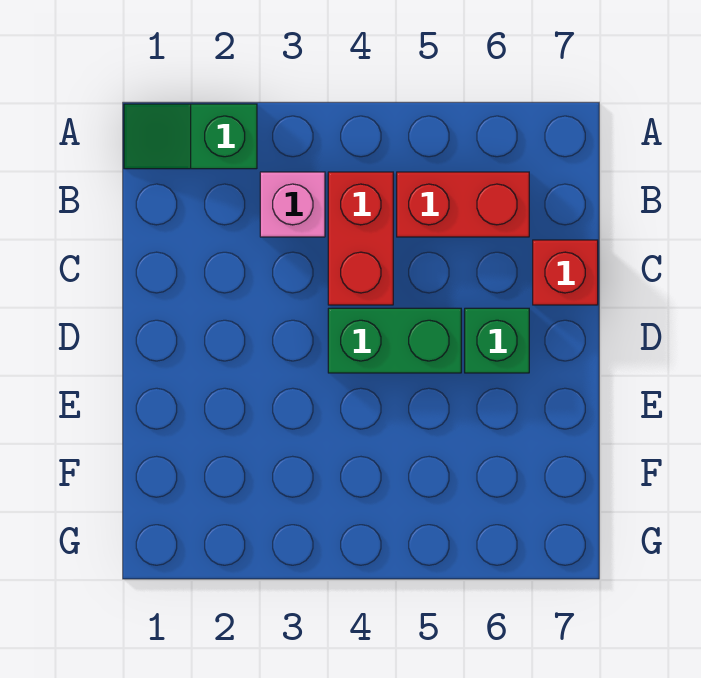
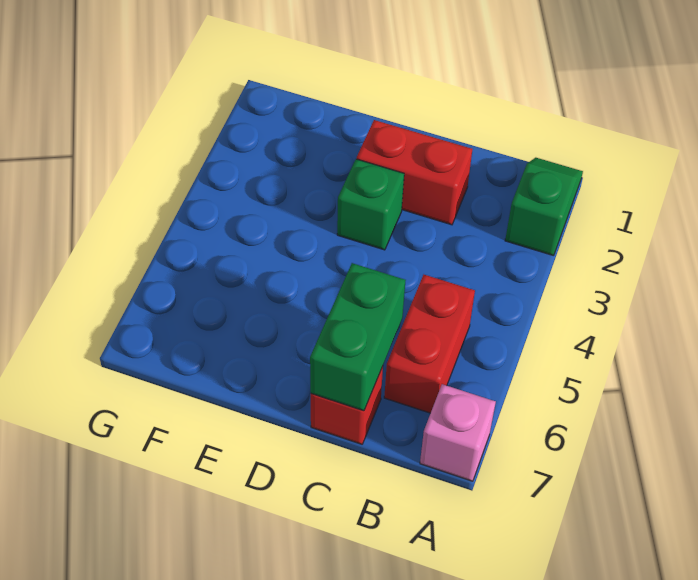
pink brick B3 level 1 -> pink brick A7 level 1
red brick B4:C4 level 1 -> red brick C2:D2 level 1
green brick D4:D5 level 1 -> green brick C6:C7 level 2
green brick D6 level 1 -> green brick D3 level 1

